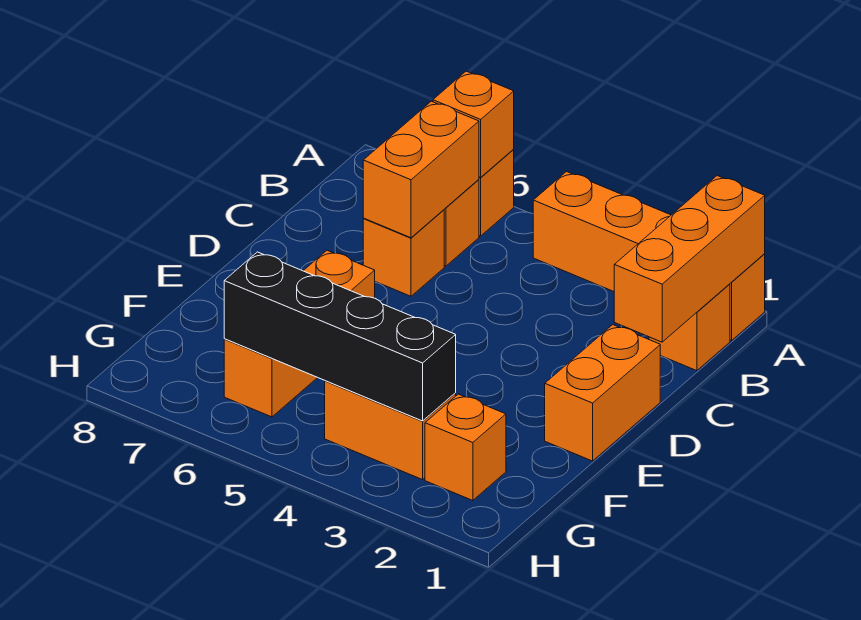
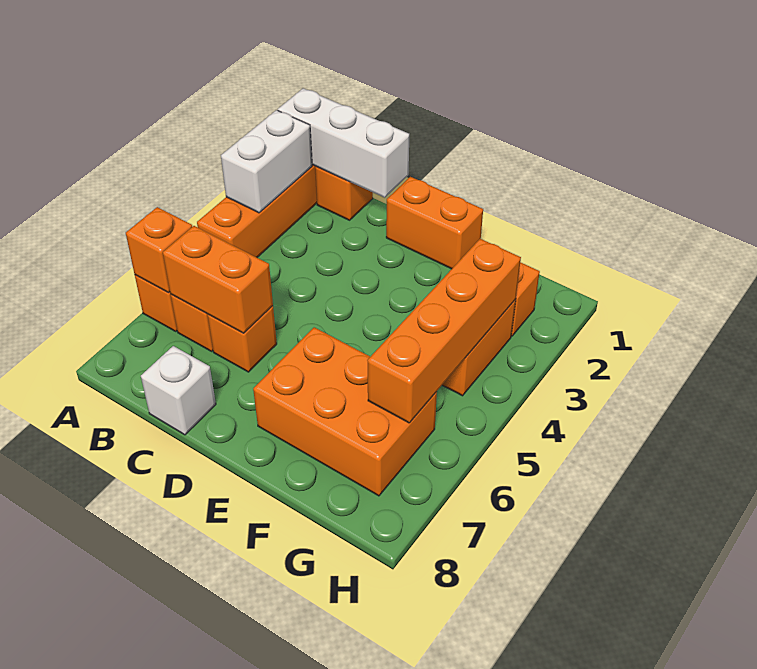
orange brick A1:C1 level 2 -> white brick A1:C1 level 2
none -> white brick A2:A3 level 2
none -> white brick C8 level 1
orange brick E6:G6 level 1 -> orange brick E6:G7 level 1
black brick G3:G6 level 2 -> orange brick G3:G6 level 2

